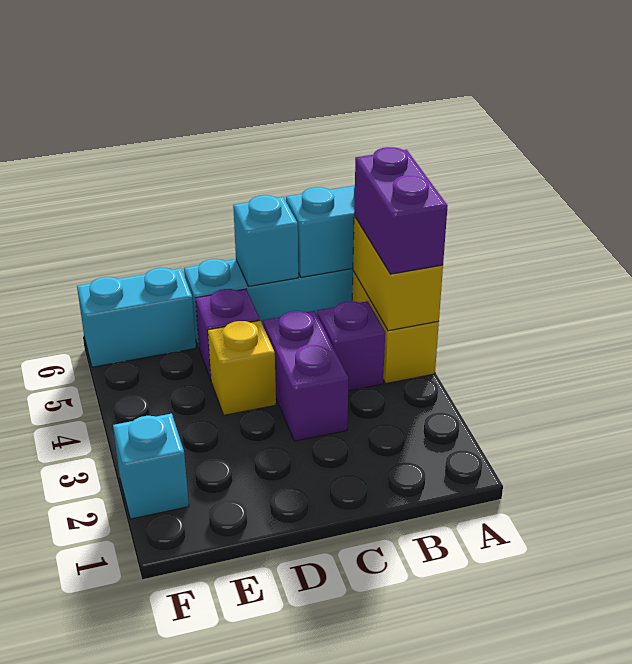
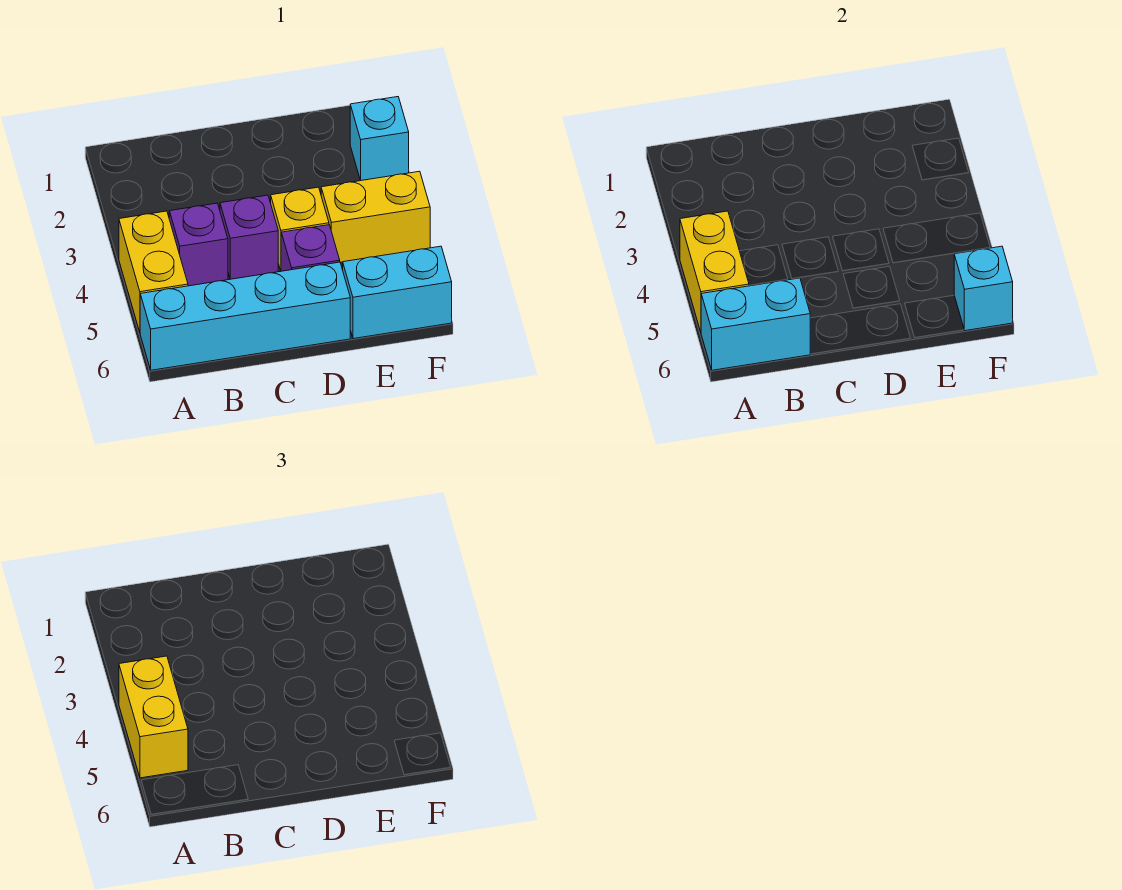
purple brick A4:A5 level 3 -> yellow brick A4:A5 level 3
purple brick C3:C4 level 1 -> purple brick C4 level 1
cyan brick C6 level 2 -> cyan brick F6 level 2
none -> yellow brick E4:F4 level 1

